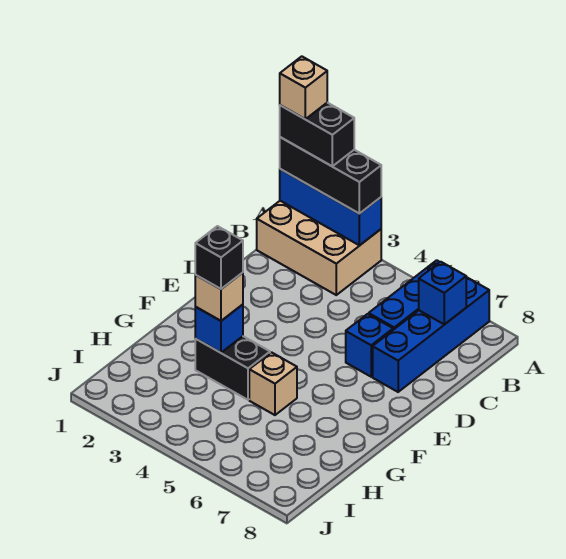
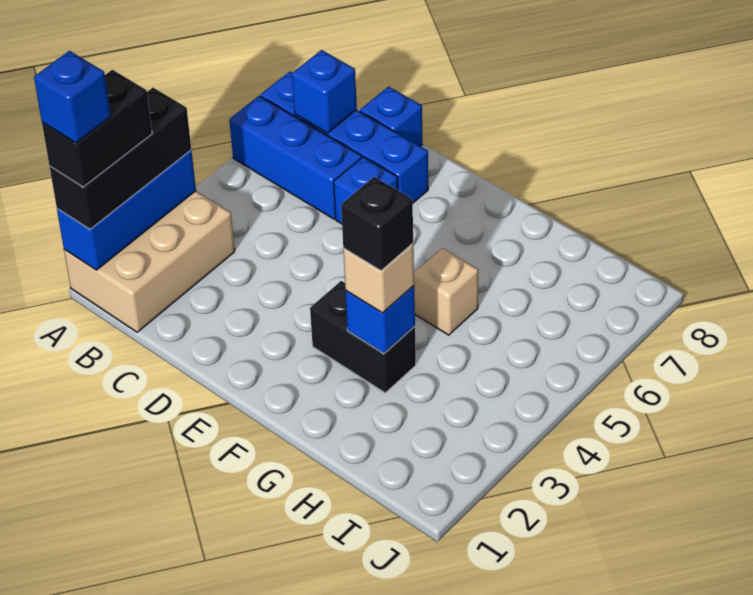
tan brick A1 level 5 -> blue brick A1 level 5
none -> blue brick C8 level 1
black brick G3:G4 level 1 -> black brick F3:G3 level 1

